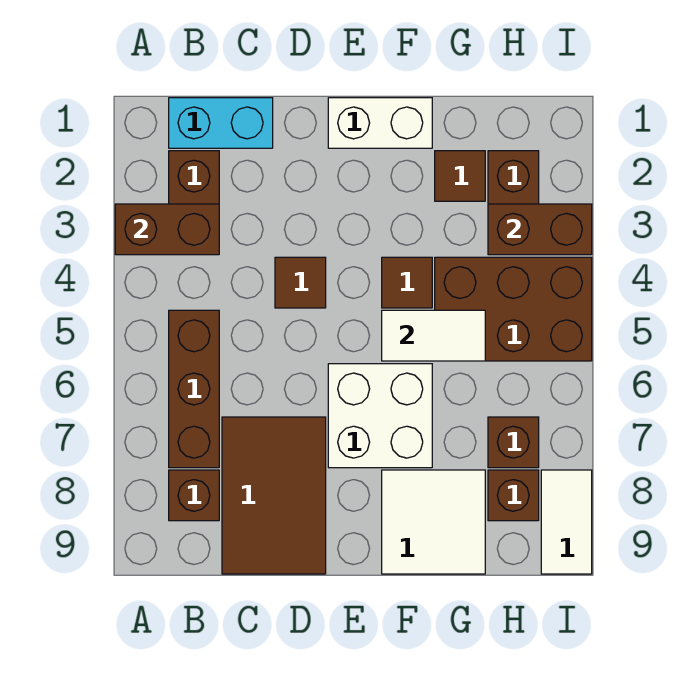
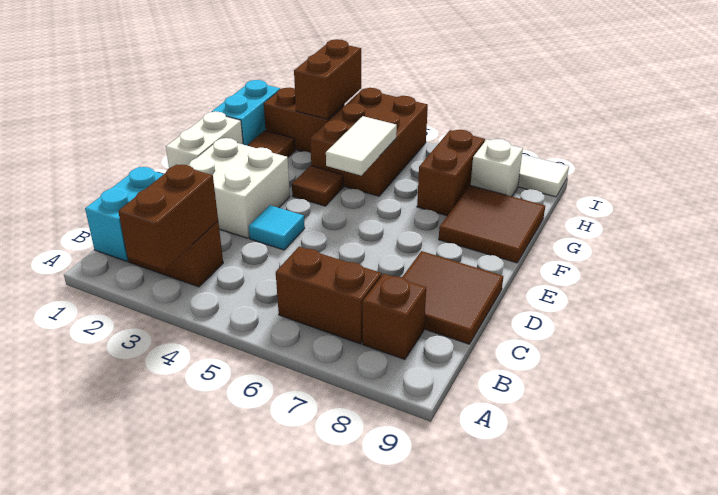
brown brick B5:B7 level 1 -> brown brick B6:B7 level 1
brown tile C7:D9 level 1 -> brown tile C8:D9 level 1
brown tile D4 level 1 -> cyan tile D4 level 1
white brick E6:F7 level 1 -> white brick D2:E3 level 1
white tile F8:G9 level 1 -> brown tile F8:G9 level 1
none -> cyan brick G1:H1 level 1
brown brick H7 level 1 -> brown brick G7:H7 level 1
brown brick H8 level 1 -> white brick H8 level 1

